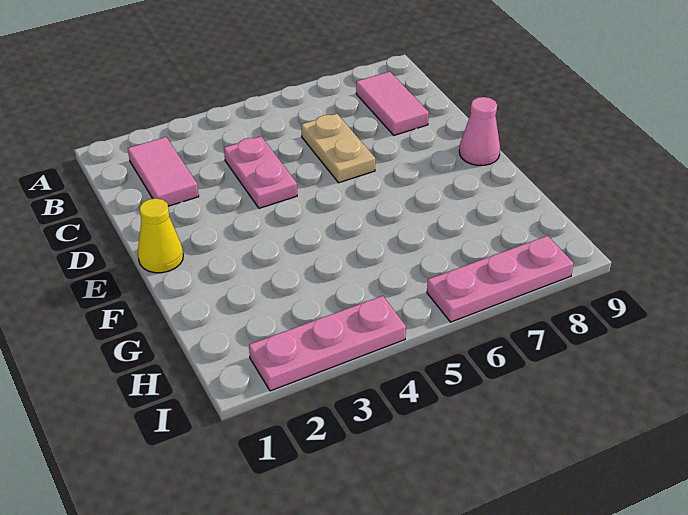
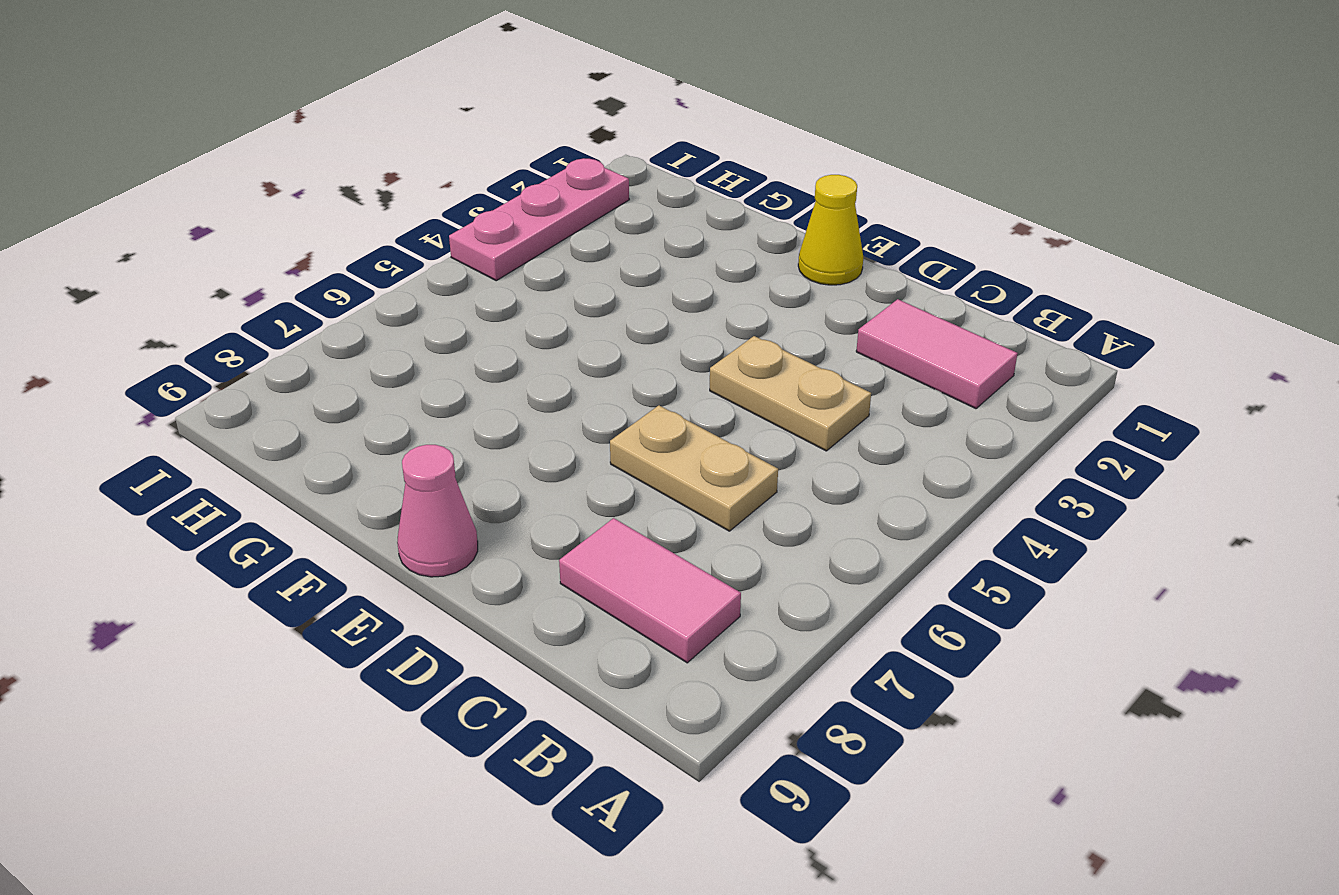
pink plate C4:D4 level 1 -> tan plate C4:D4 level 1
pink plate I6:I8 level 1 -> none

